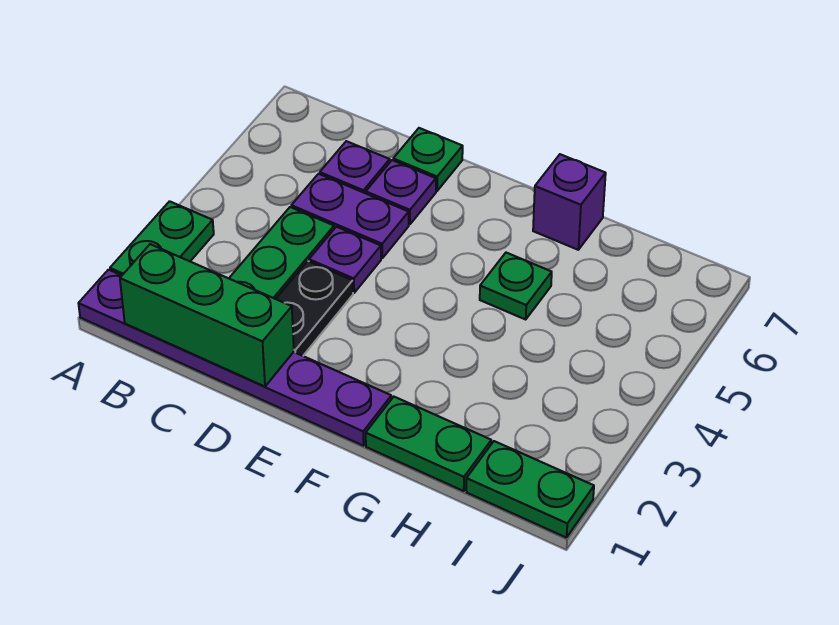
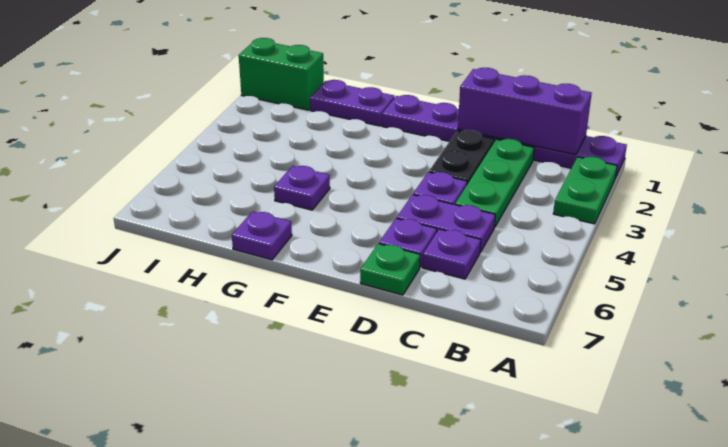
green brick B1:D1 level 2 -> purple brick B1:D1 level 2
green plate G1:H1 level 1 -> purple plate G1:H1 level 1
green plate G5 level 1 -> purple plate G5 level 1
purple brick G7 level 1 -> purple plate G7 level 1
green plate I1:J1 level 1 -> green brick I1:J1 level 1

